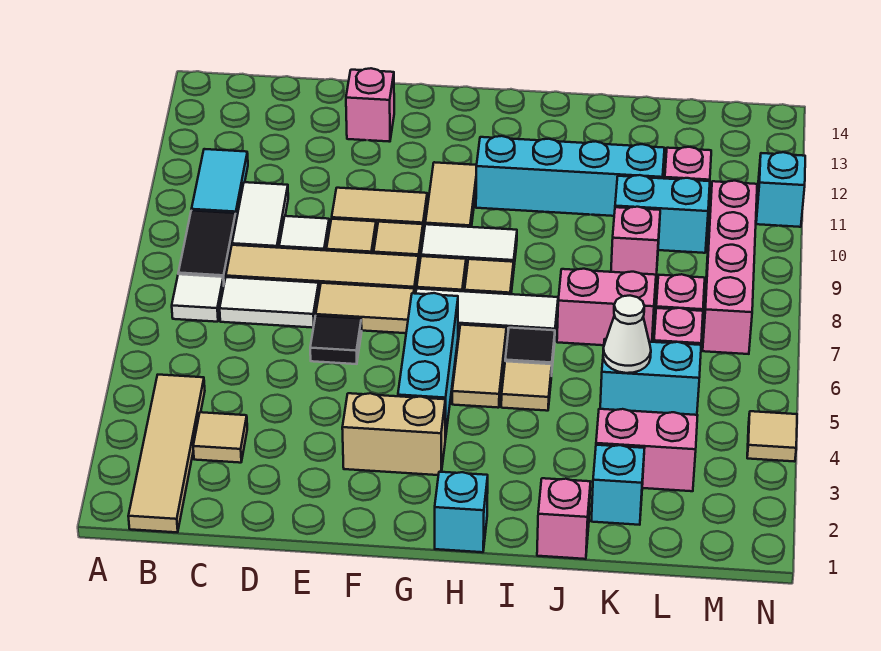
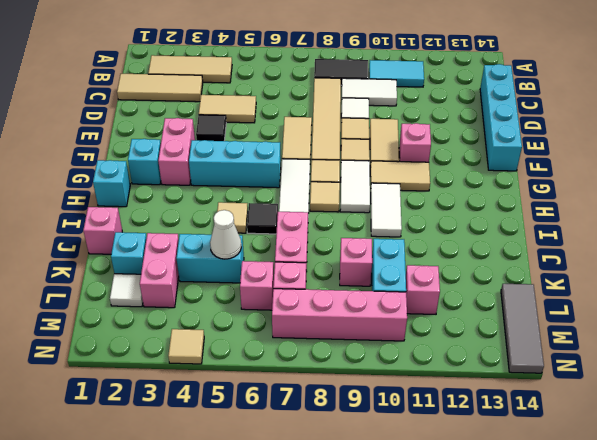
tan tile B1:B4 level 1 -> tan tile B2:B4 level 1
white tile B7 level 1 -> white tile L2 level 1
tan tile C3 level 1 -> tan tile C1:C3 level 1
white tile C7:D7 level 1 -> white tile H10:I10 level 1
black tile E6 level 1 -> black tile E4 level 1
pink brick E13 level 1 -> pink brick F11 level 1
tan brick F3:G3 level 1 -> pink brick F3:G3 level 1
tan tile H5:H6 level 1 -> tan tile D4:D5 level 1
cyan brick H11:K11 level 1 -> cyan brick C14:F14 level 1
cyan brick K5:L5 level 1 -> cyan brick K4:K5 level 1
none -> grey tile L14:N14 level 1
cyan brick N11 level 1 -> cyan brick G2 level 1

